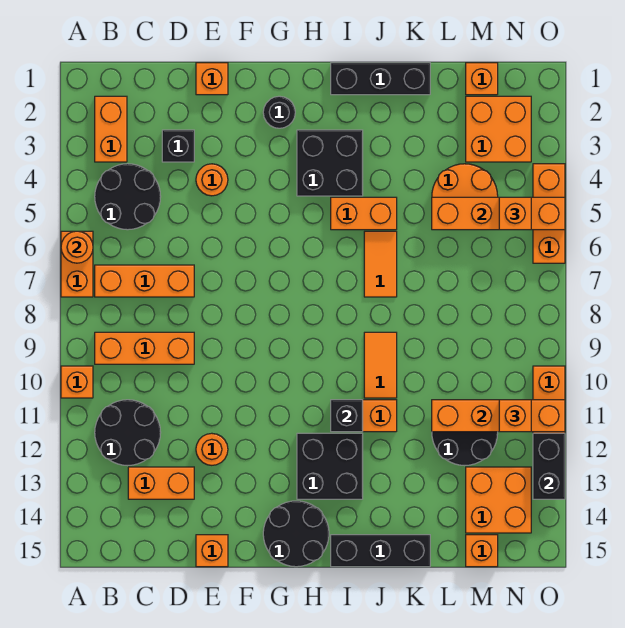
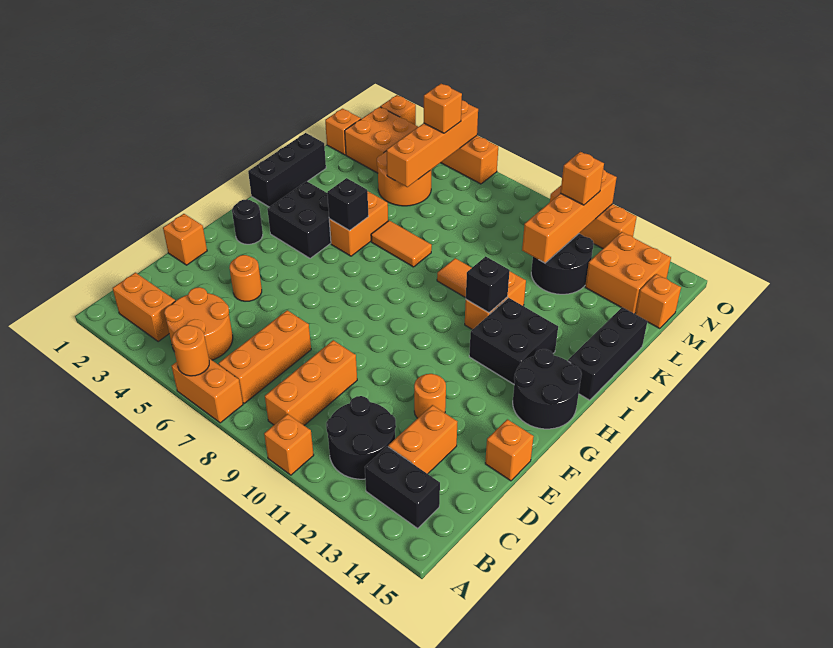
black round brick B4:C5 level 1 -> orange round brick B4:C5 level 1
black brick D3 level 1 -> black brick I5 level 2
none -> orange brick O2 level 1
black brick O12:O13 level 2 -> black brick B13:B14 level 1

